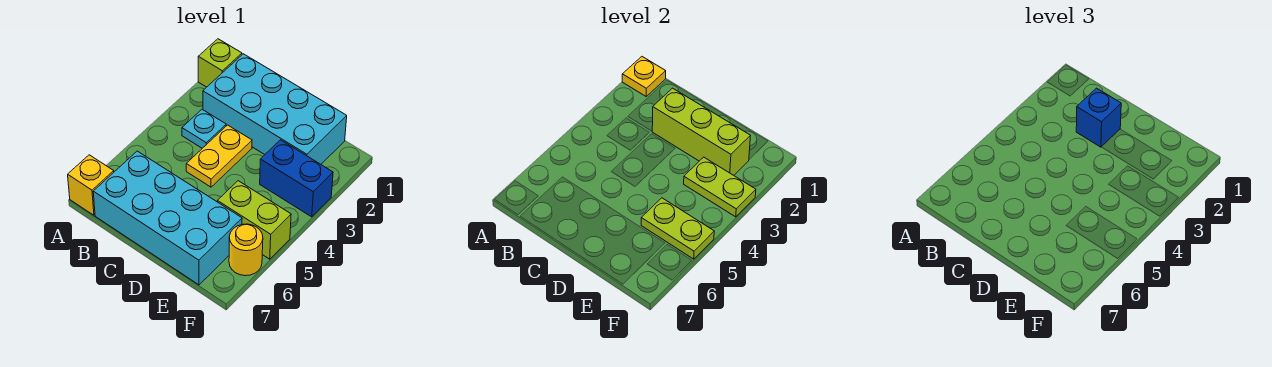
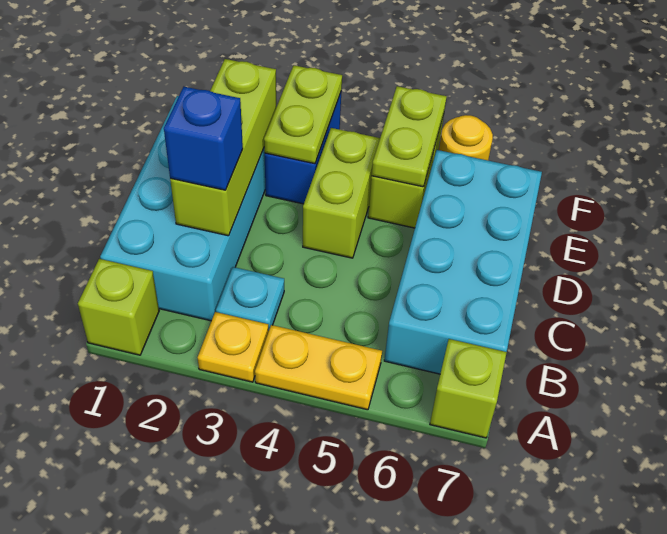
yellow plate A1 level 2 -> yellow plate A3 level 1
yellow brick A7 level 1 -> lime brick A7 level 1
yellow plate C3:C4 level 1 -> yellow plate A4:A5 level 1
none -> lime brick D4:E4 level 1

